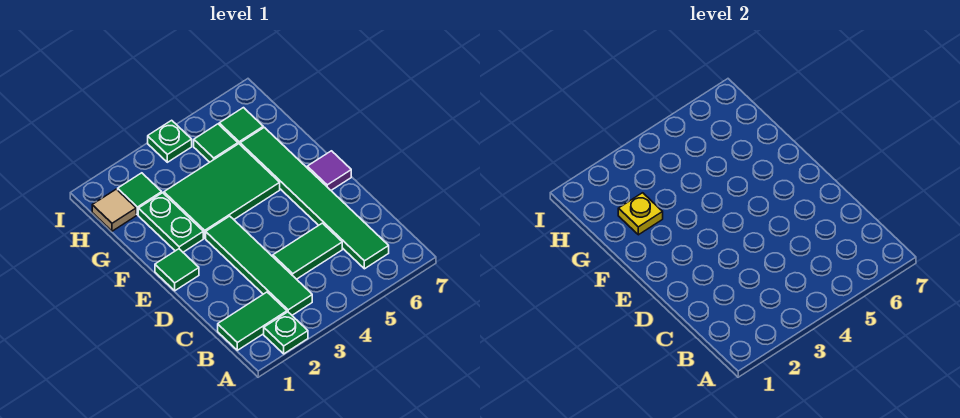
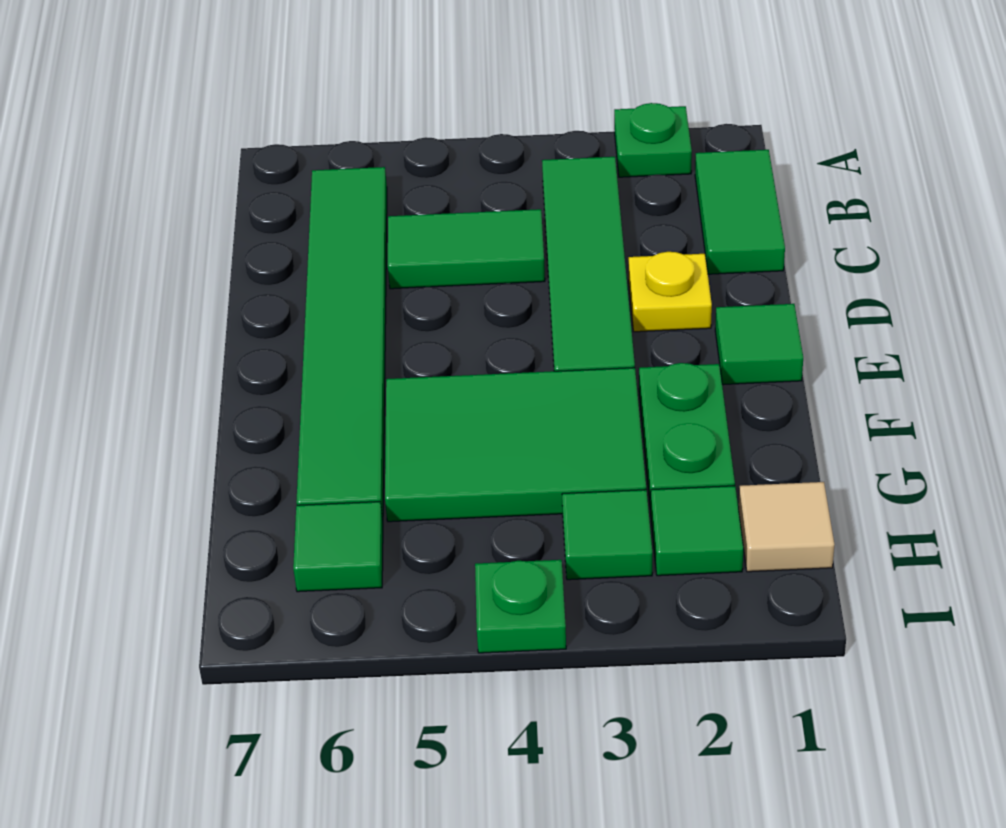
green tile B1:B2 level 1 -> green tile B1:C1 level 1
purple tile E7 level 1 -> none
yellow plate G2 level 2 -> yellow plate D2 level 1
green tile H5 level 1 -> green tile H3 level 1

